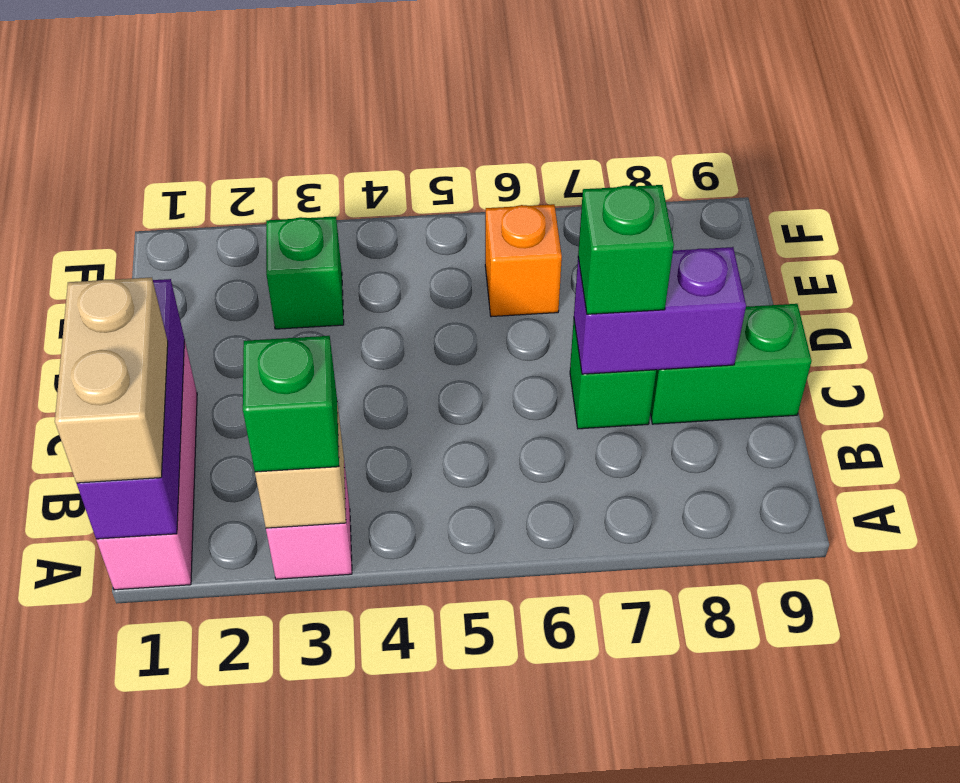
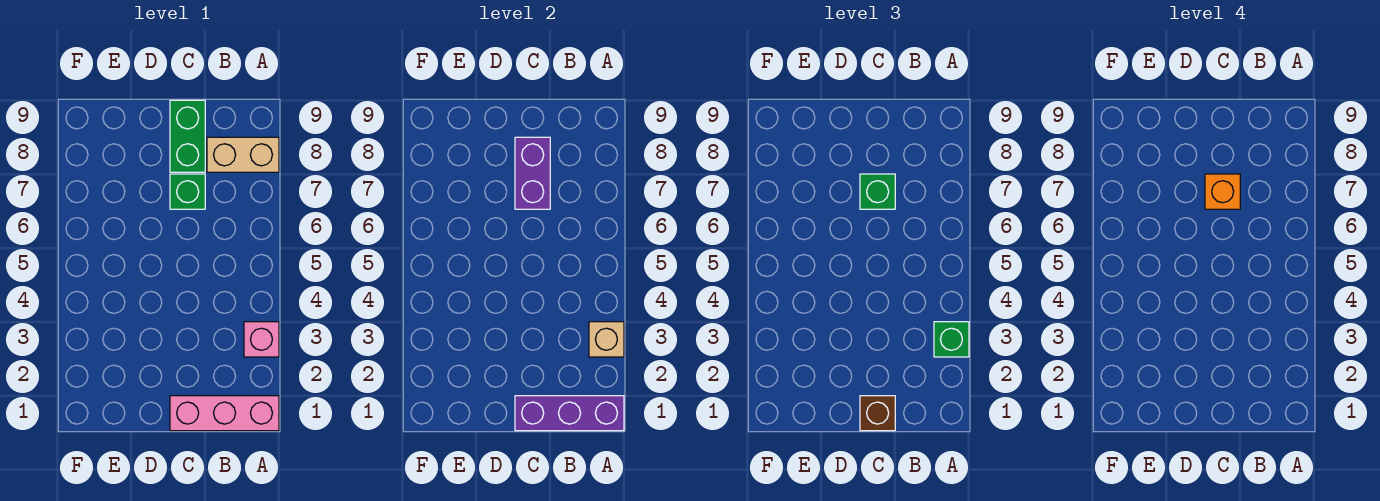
tan brick A1:B1 level 3 -> tan brick A8:B8 level 1
none -> brown brick C1 level 3
green brick E3 level 1 -> none
orange brick E6 level 1 -> orange brick C7 level 4

